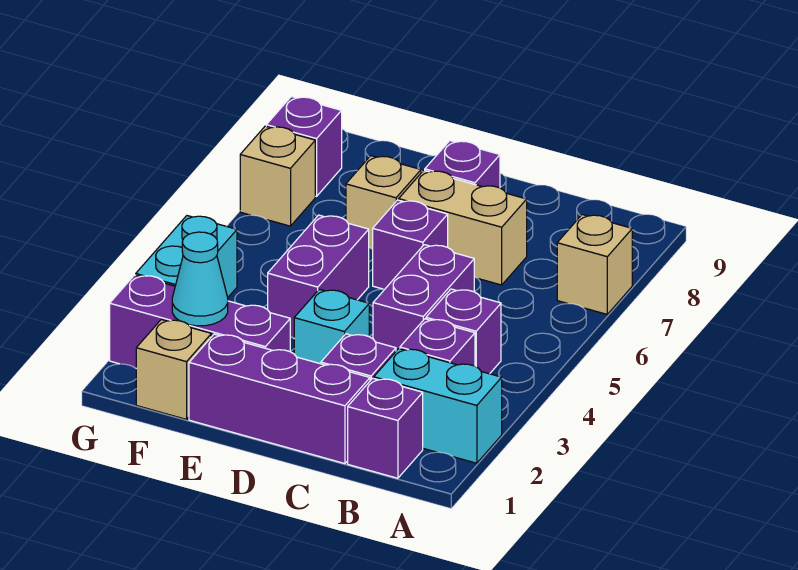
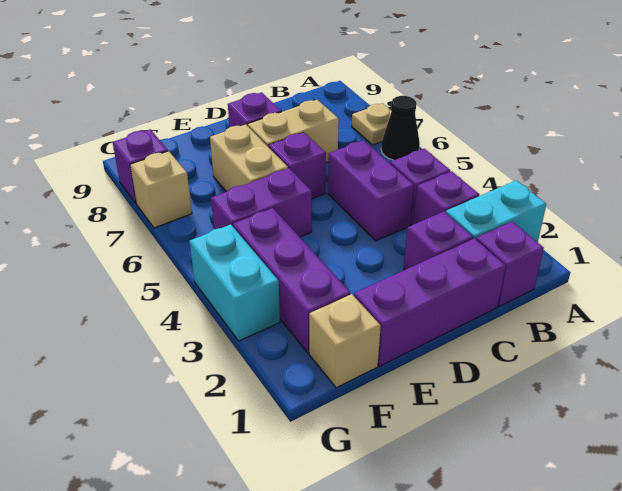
none -> black cone A6 level 1
tan brick A7 level 1 -> tan plate A7 level 1
cyan brick D3 level 1 -> none
purple brick E2:G2 level 1 -> purple brick F2:F4 level 1
purple brick E4:E5 level 1 -> purple brick E5:F5 level 1
tan brick E7 level 1 -> tan brick E6:E7 level 1
cyan cone F2 level 2 -> none

